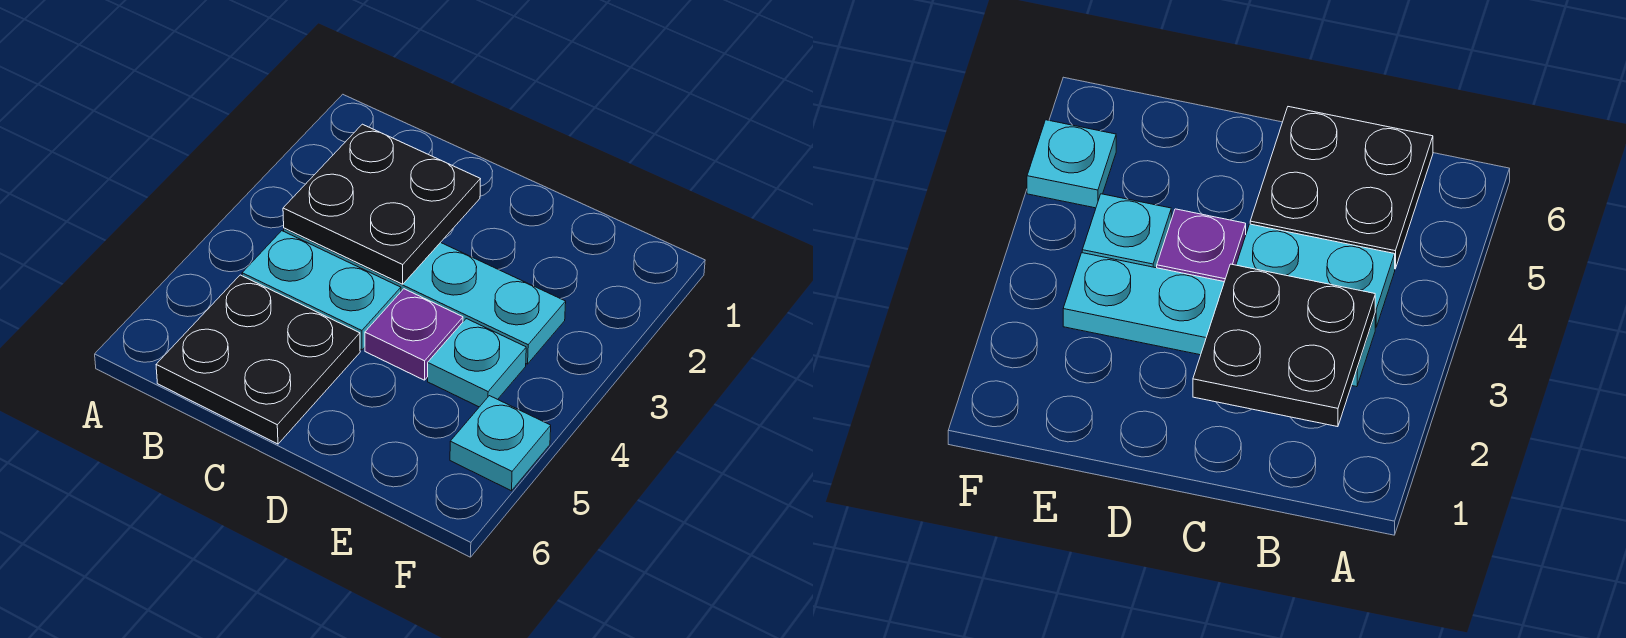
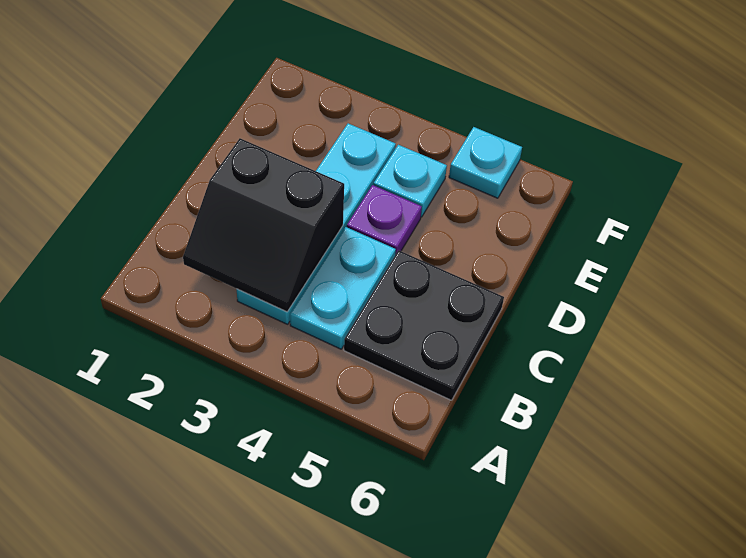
black plate B2:C3 level 2 -> black slope B2:C3 level 2 top C

